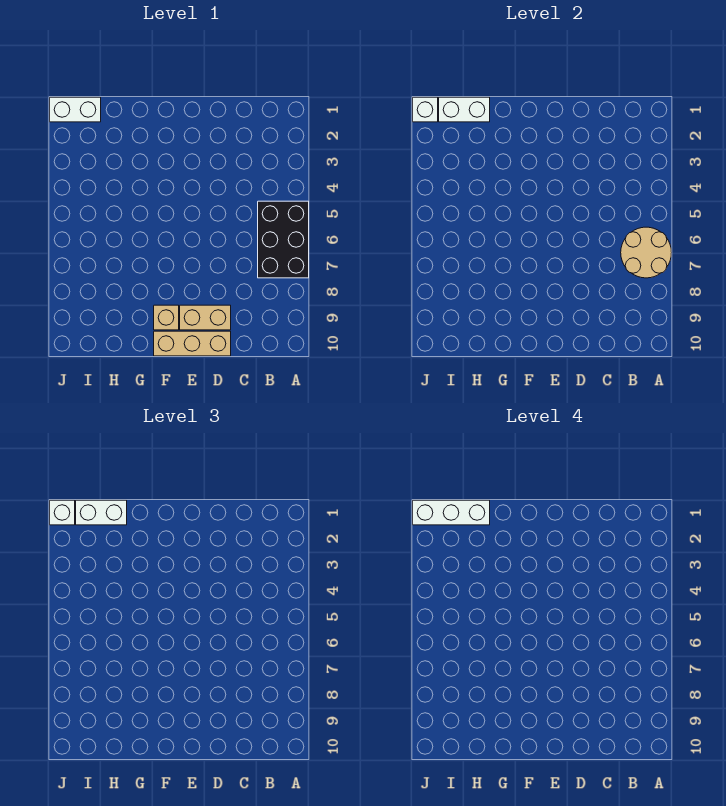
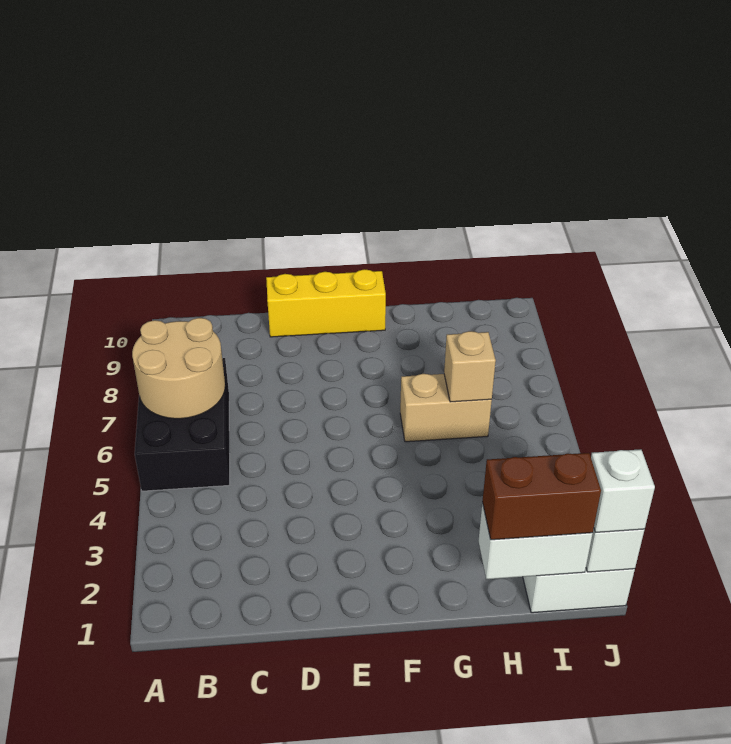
tan brick D9:E9 level 1 -> tan brick G6:H6 level 1
tan brick D10:F10 level 1 -> yellow brick D10:F10 level 1
tan brick F9 level 1 -> tan brick H6 level 2
white brick H1:I1 level 3 -> brown brick H1:I1 level 3
white brick H1:J1 level 4 -> none

